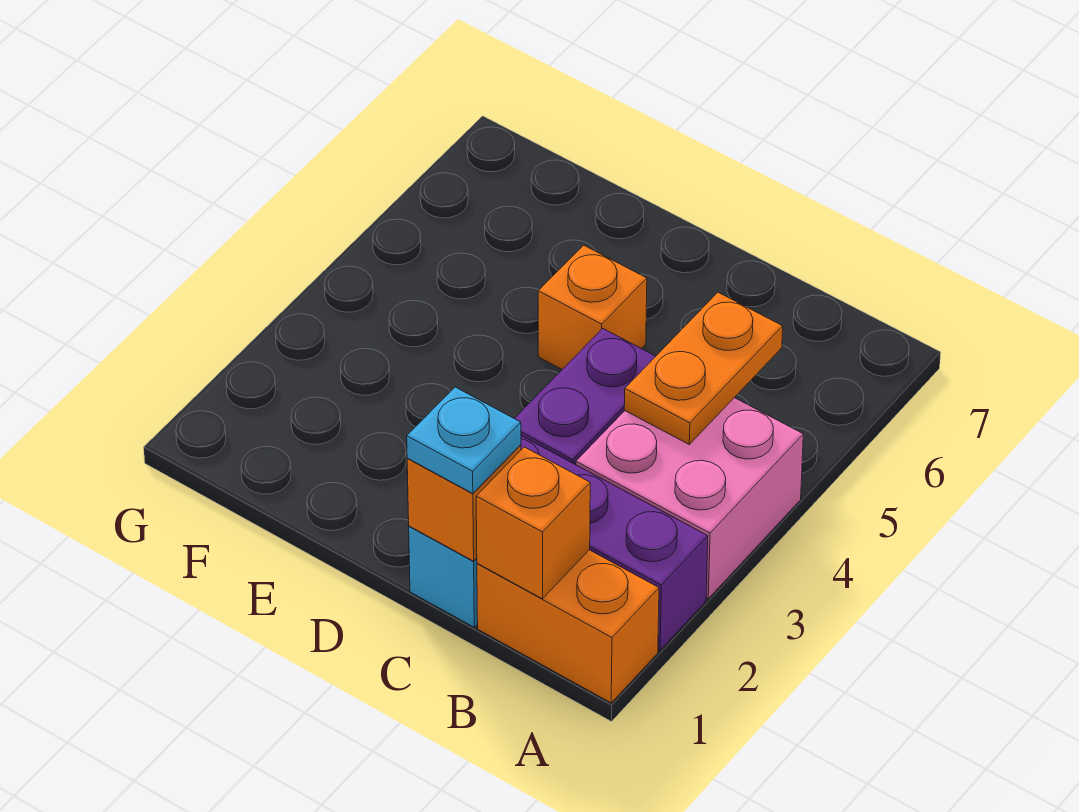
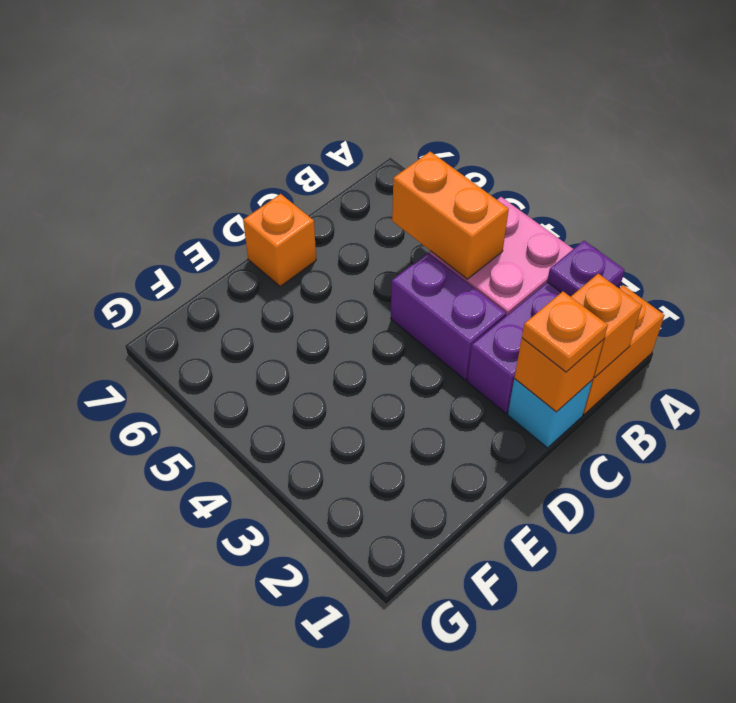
none -> purple plate A2 level 2
orange plate B4:B5 level 2 -> orange brick B4:B5 level 2
cyan plate C1 level 3 -> orange plate C1 level 3
orange brick D5 level 1 -> orange brick D7 level 1

